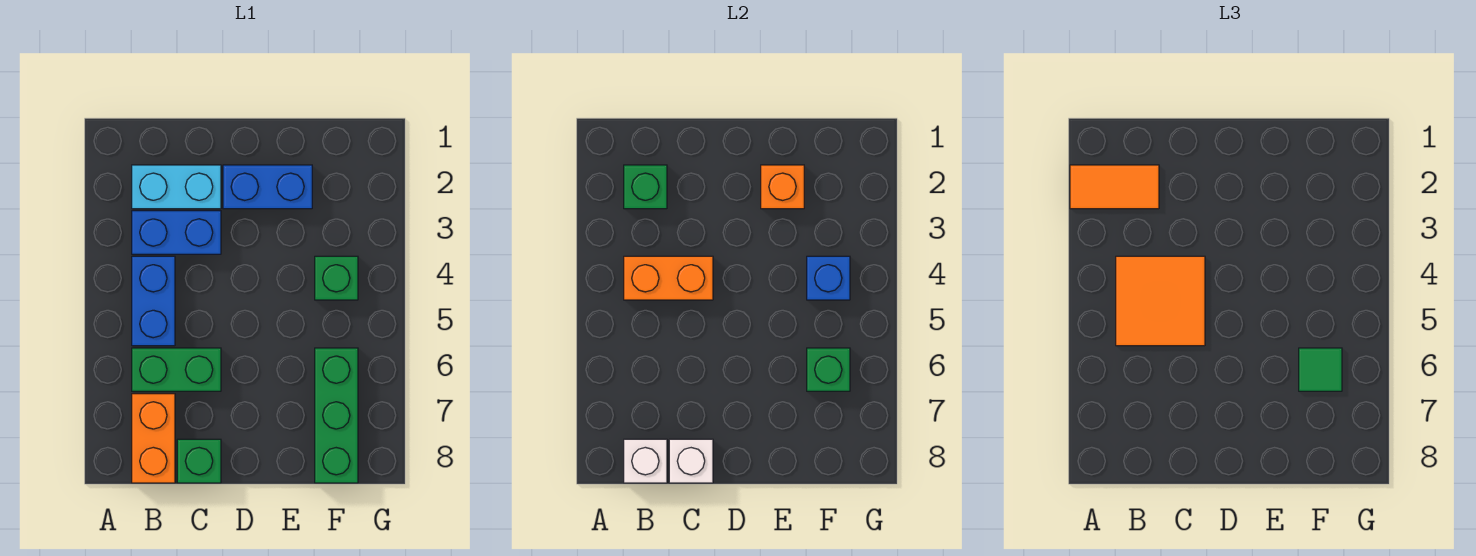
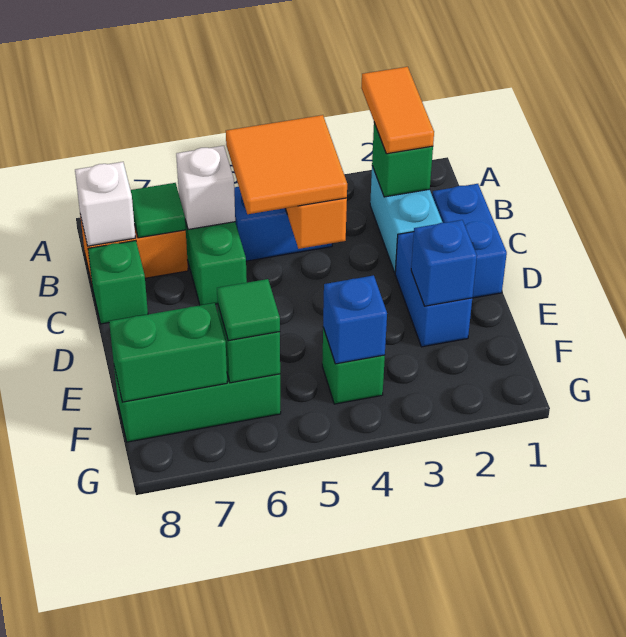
blue brick B3:C3 level 1 -> blue brick C1:D1 level 1
none -> green tile B7 level 2
white brick C8 level 2 -> white brick B6 level 2
orange brick E2 level 2 -> blue brick E2 level 2
none -> green brick F7:F8 level 2

